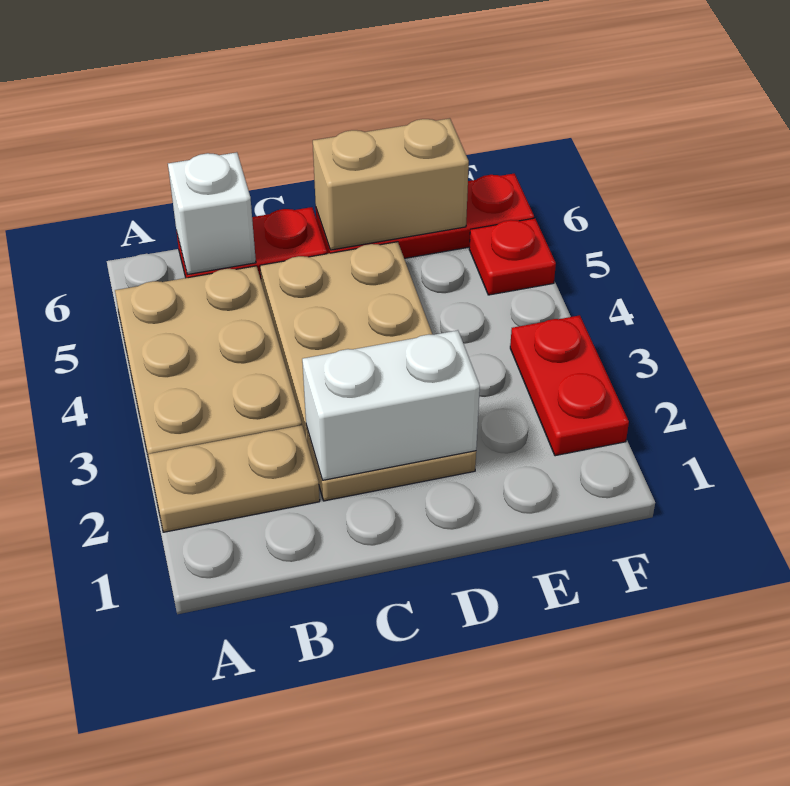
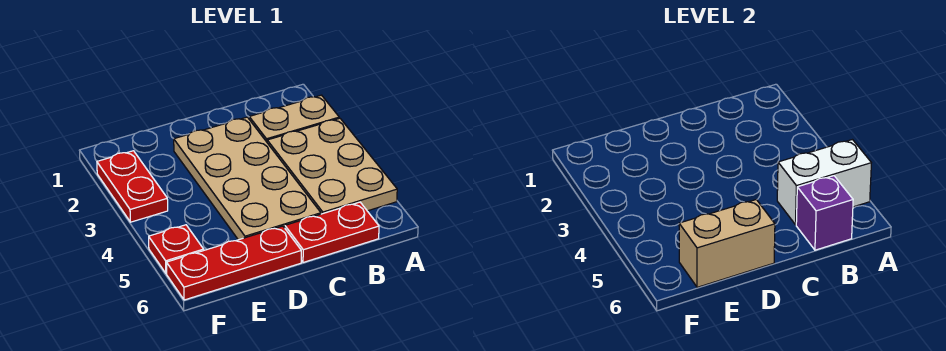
white brick B6 level 2 -> purple brick B6 level 2
white brick C2:D2 level 2 -> white brick A5:B5 level 2

